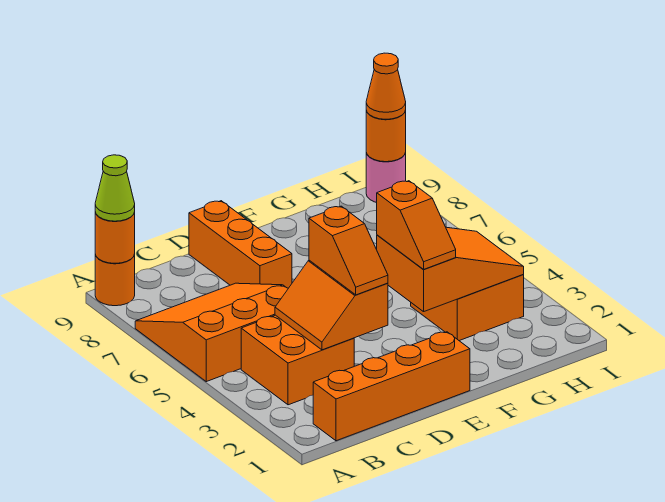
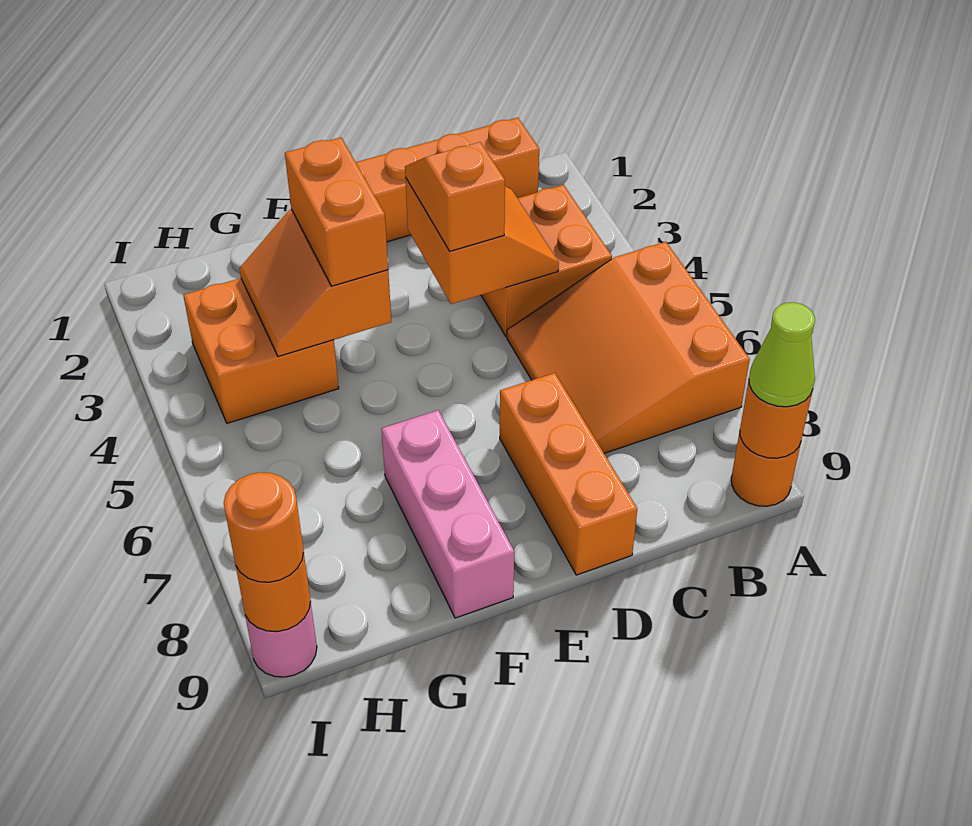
orange slope A5:C7 level 1 top 5 -> orange slope A5:C7 level 1 top A
orange slope F3:H4 level 2 top F -> orange slope F3:G4 level 2 top F
orange slope F3:F4 level 3 top 4 -> orange brick F3:F4 level 3
none -> pink brick F7:F9 level 1
orange cone I9 level 3 -> orange round brick I9 level 3

